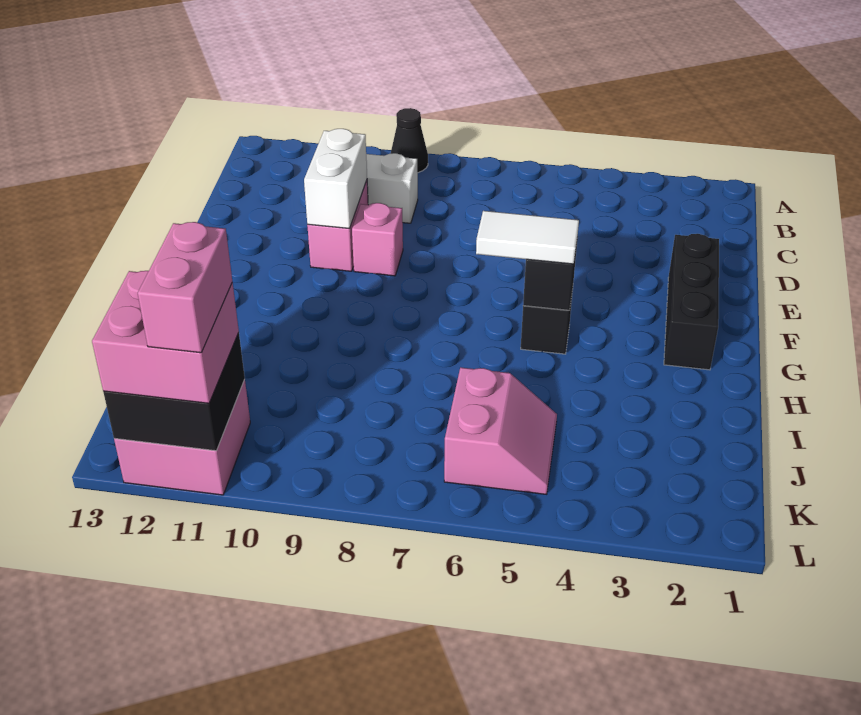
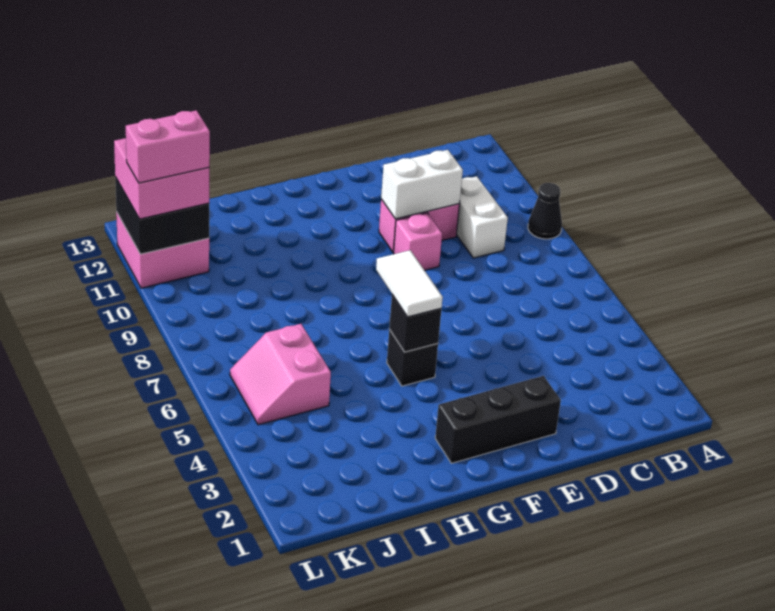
pink slope J5:K6 level 1 top 6 -> pink slope J5:K6 level 1 top J

